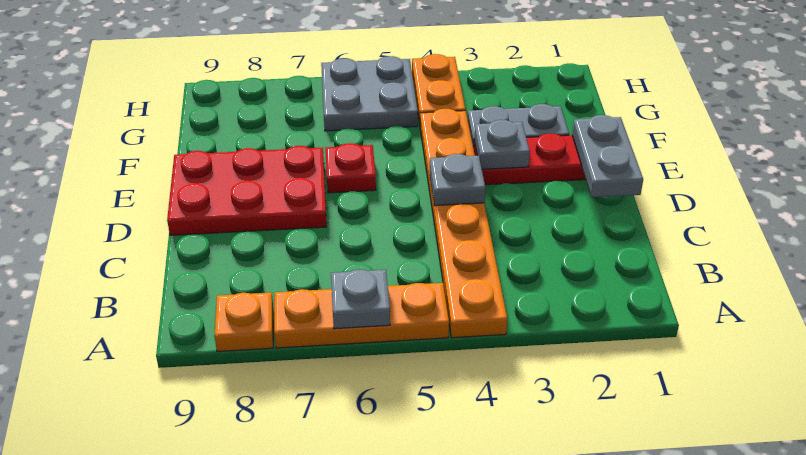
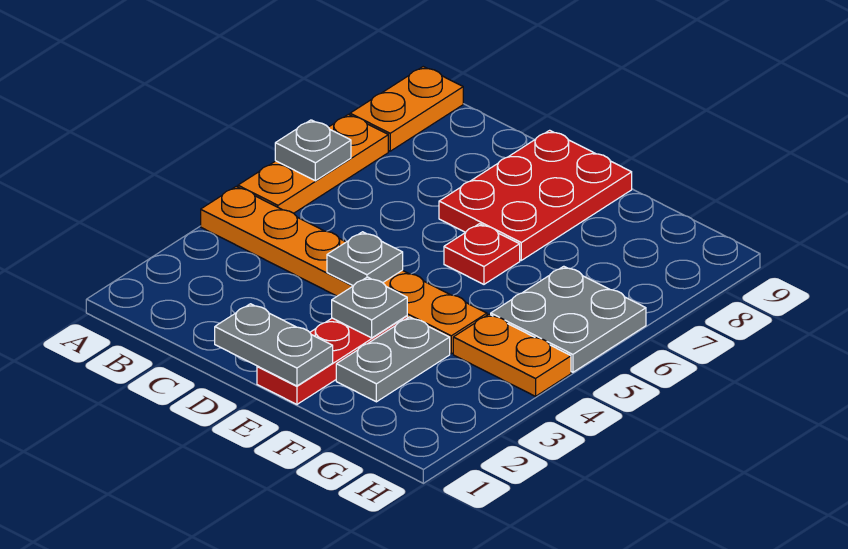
orange plate A8 level 1 -> orange plate A8:A9 level 1

